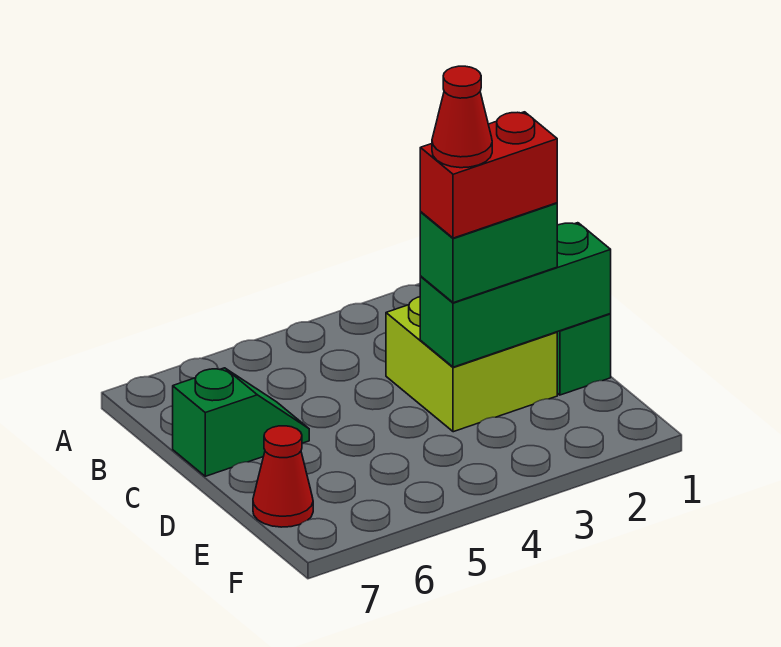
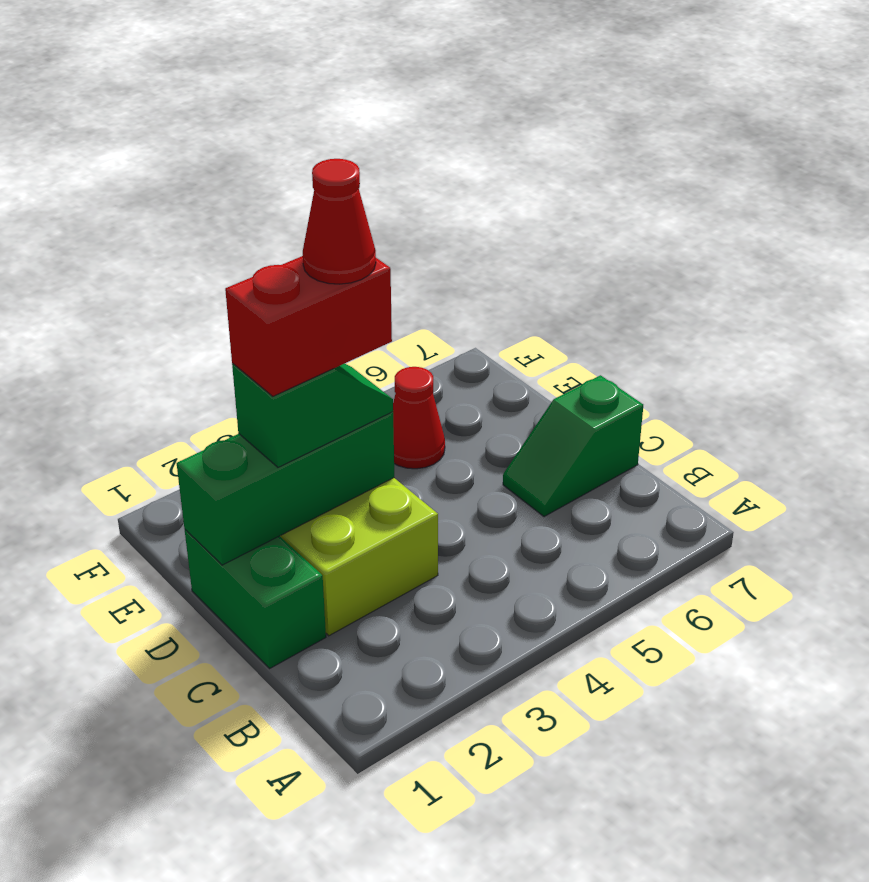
green brick D2:D3 level 3 -> green slope D2:D3 level 3 top 2
red cone E7 level 1 -> red cone E5 level 1

